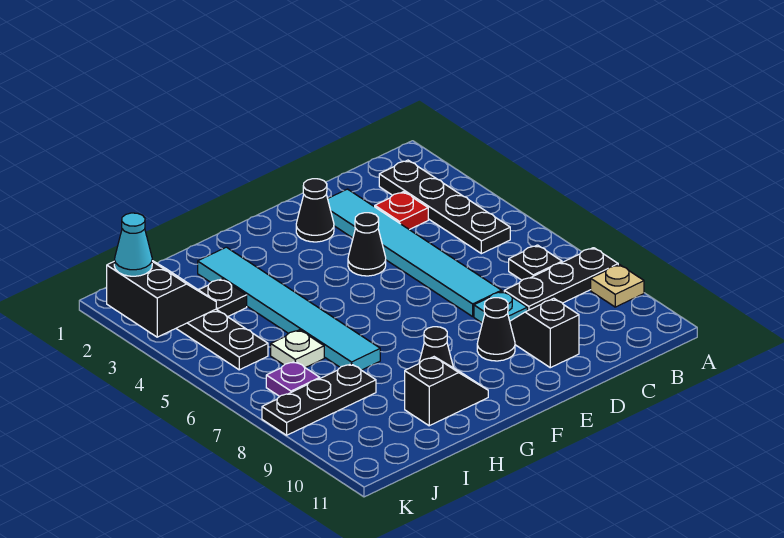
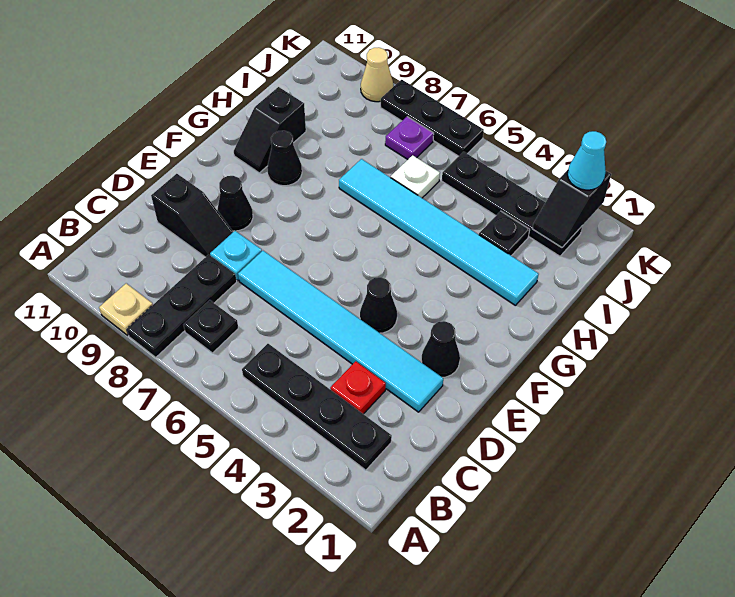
black plate I8:K8 level 1 -> black plate K6:K8 level 1
black slope J2:K3 level 2 top K -> black slope J2:K2 level 2 top K
none -> tan cone K9 level 1

